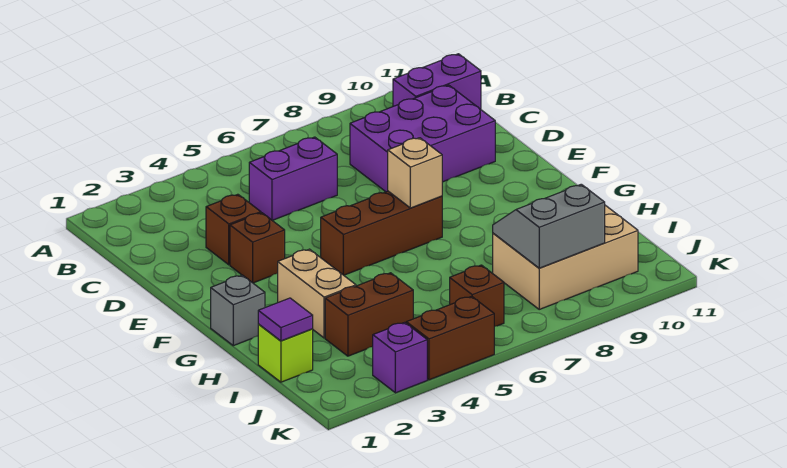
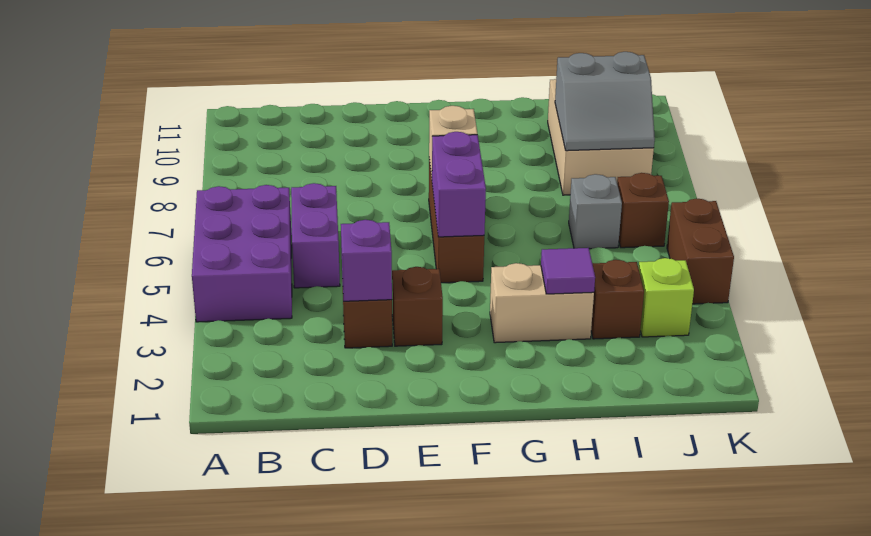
purple brick B10:B11 level 1 -> purple brick F5:F6 level 2
purple brick C8:D10 level 1 -> purple brick A4:B6 level 1
grey brick G1 level 1 -> grey brick I6 level 1
lime brick I1 level 1 -> lime brick J3 level 1
purple tile I1 level 2 -> purple tile H3 level 2
brown brick I3:I4 level 1 -> brown brick I3 level 1
grey slope I8:J9 level 2 top J -> grey slope I8:J9 level 2 top 9
purple brick K3 level 1 -> purple brick D3 level 2

